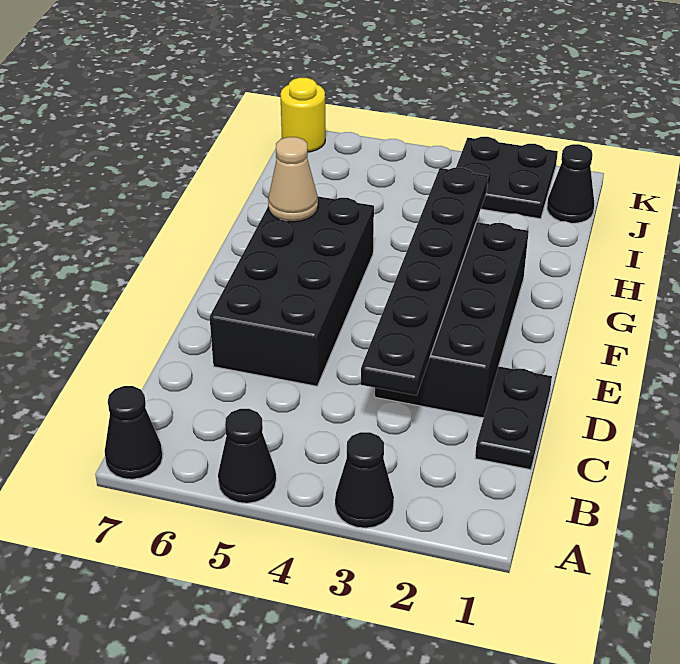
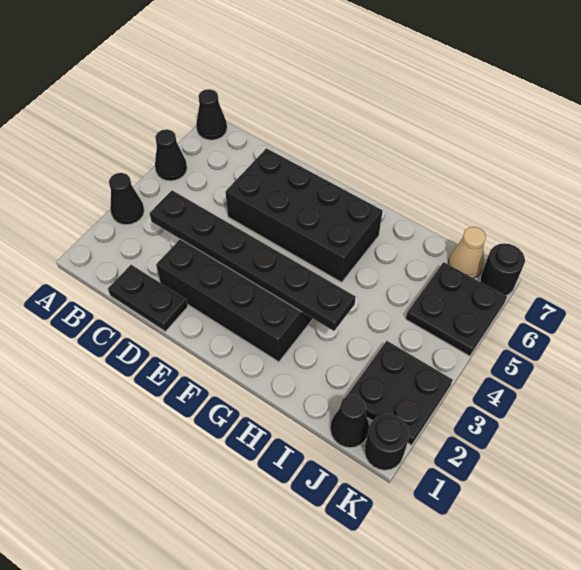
tan cone G6 level 2 -> tan cone J7 level 1
none -> black plate J5:K6 level 1
none -> black round brick K1 level 1
yellow round brick K7 level 1 -> black round brick K7 level 1

